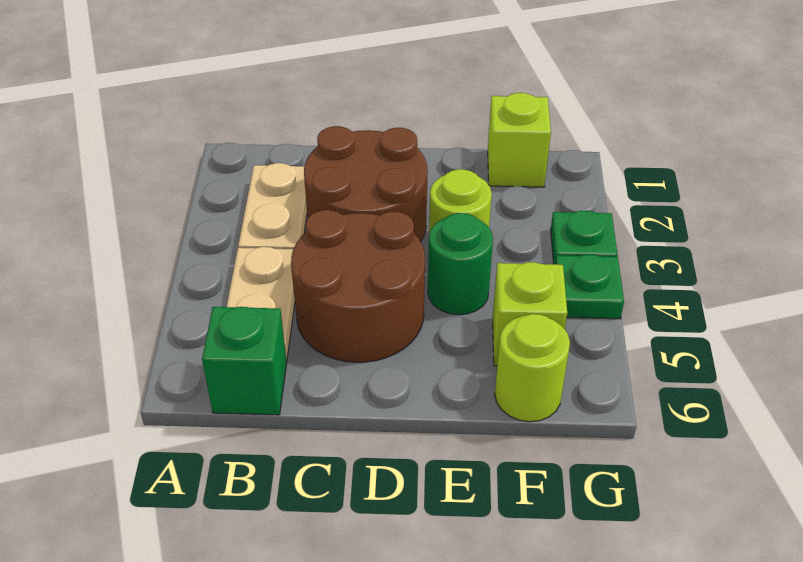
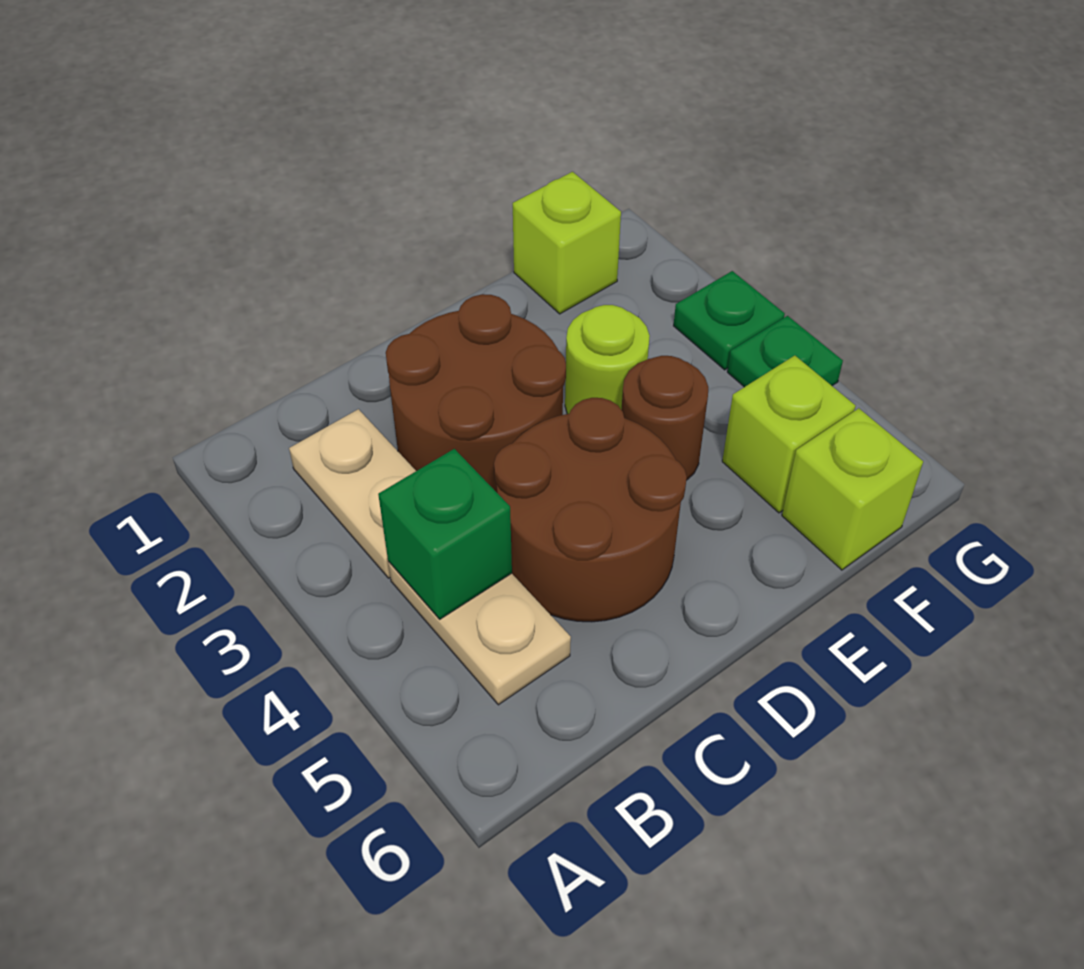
green brick B6 level 1 -> green brick B4 level 2
green round brick E4 level 1 -> brown round brick E4 level 1
lime round brick F6 level 1 -> lime brick F6 level 1

